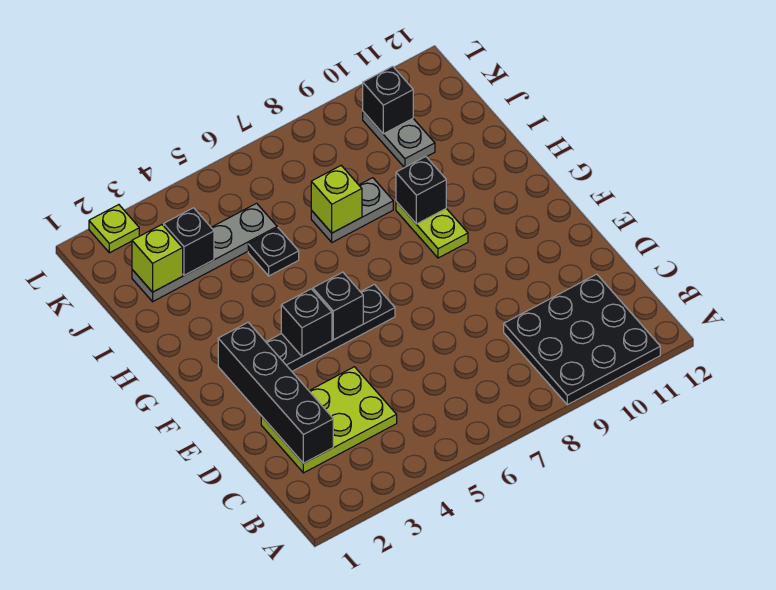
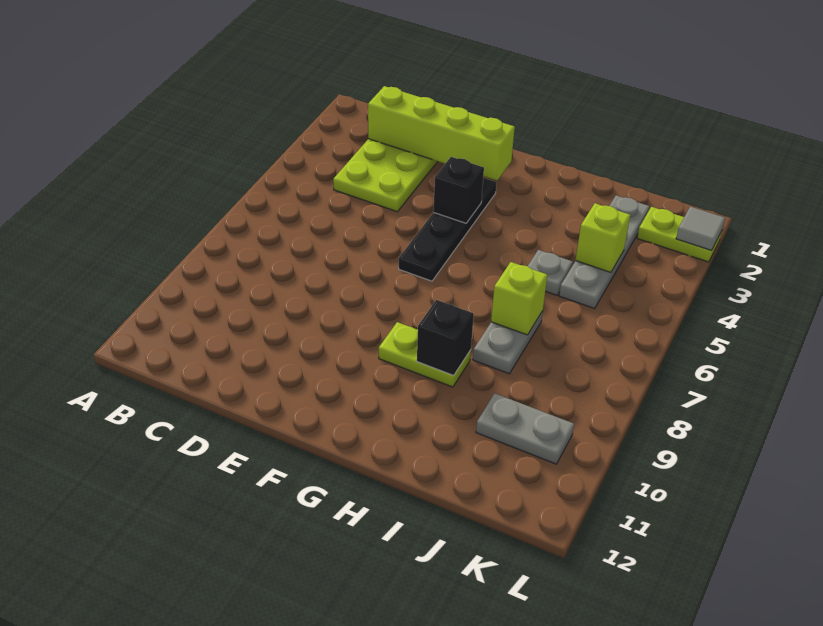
black plate A9:C11 level 1 -> none
black brick C2:F2 level 2 -> lime brick C2:F2 level 2
black brick F5 level 2 -> none
black plate I5 level 1 -> grey plate I5 level 1
lime brick J2 level 2 -> lime brick J4 level 2
black brick J3 level 2 -> none
black brick K10 level 2 -> none
lime plate L2 level 1 -> lime plate K2:L2 level 1
none -> grey tile L2 level 2

